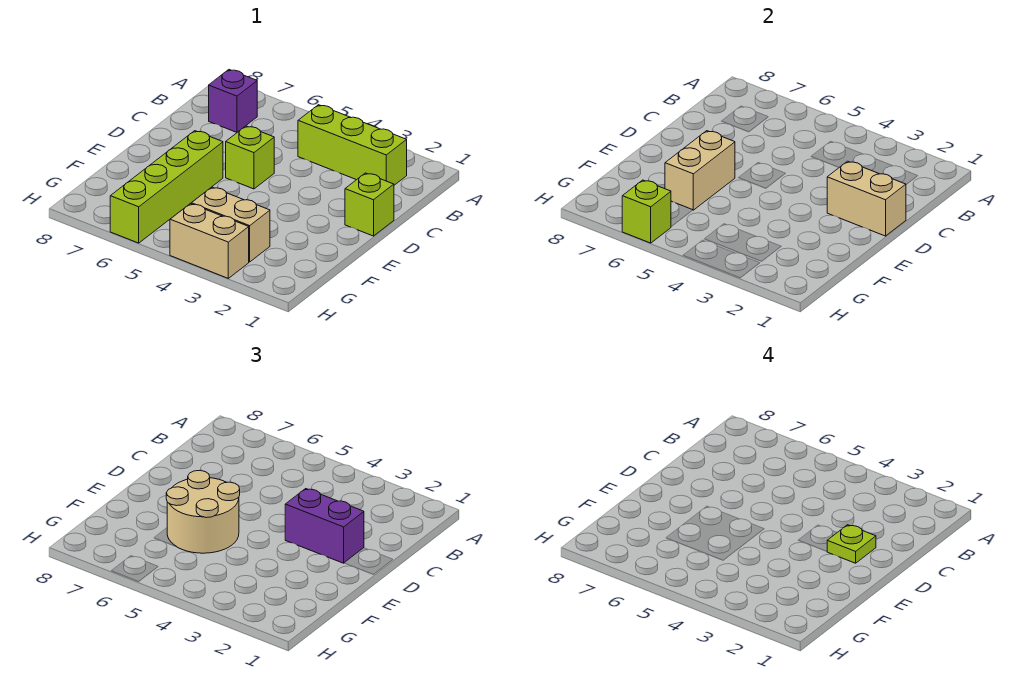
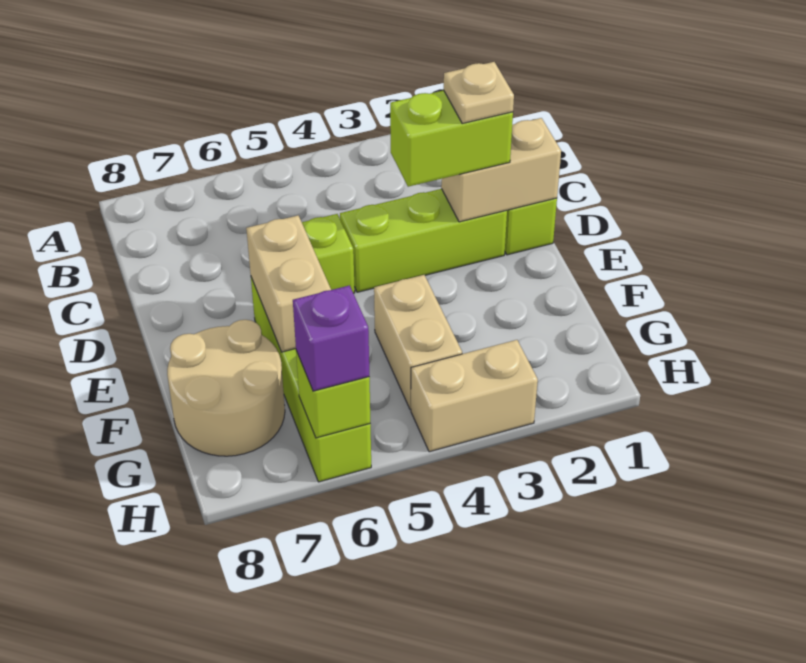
lime brick B2:B4 level 1 -> lime brick D2:D4 level 1
purple brick B7 level 1 -> purple brick H6 level 3
purple brick D2:D3 level 3 -> lime brick D2:D3 level 3
lime plate D2 level 4 -> tan plate D2 level 4
tan round brick E5:F6 level 3 -> tan round brick F7:G8 level 1
tan brick G3:G4 level 1 -> tan brick F4:G4 level 1

